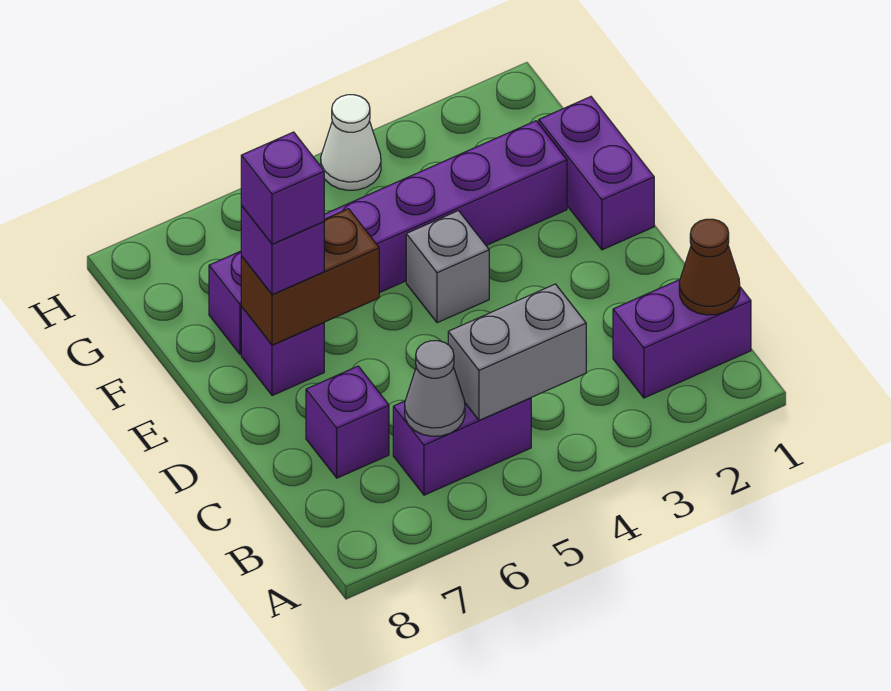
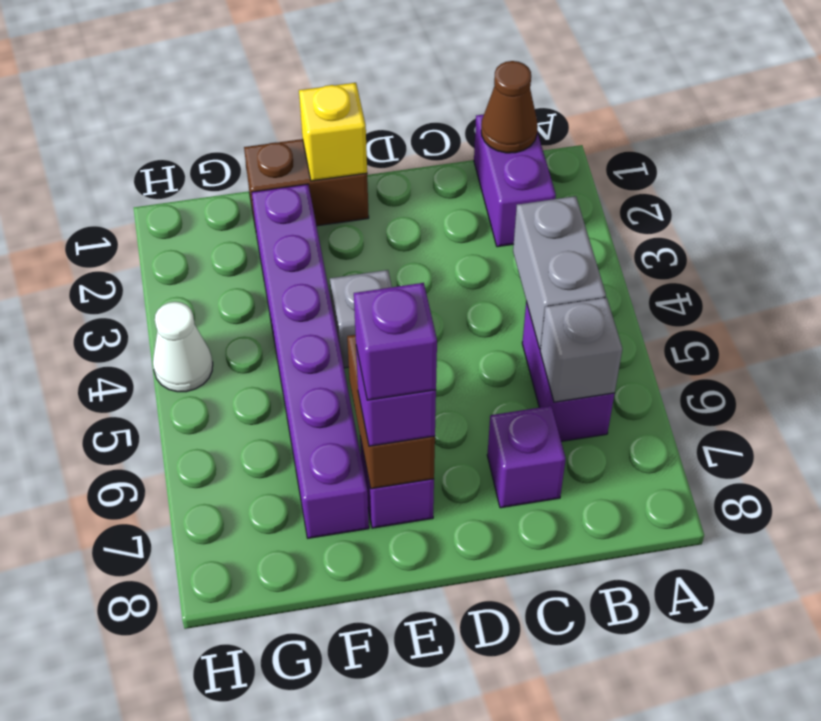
grey cone B6 level 2 -> grey brick B6 level 2
purple brick E1:F1 level 1 -> brown brick E1:F1 level 1
none -> yellow brick E1 level 2

